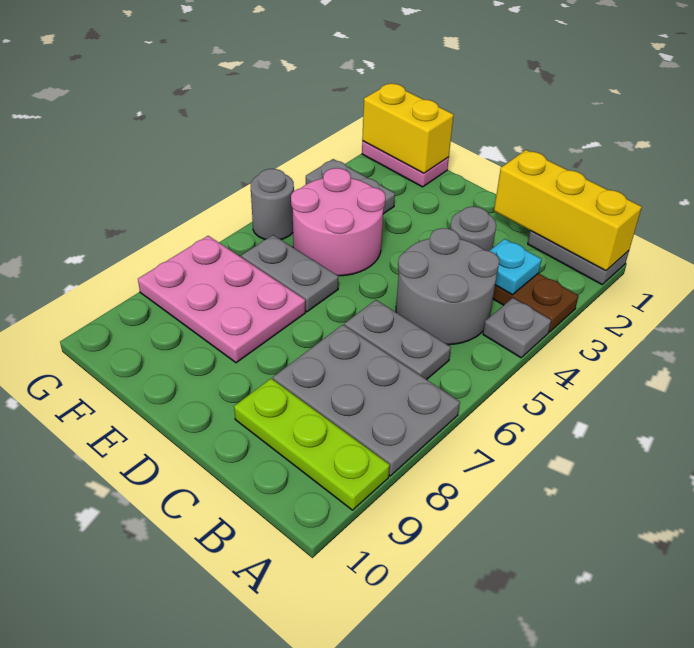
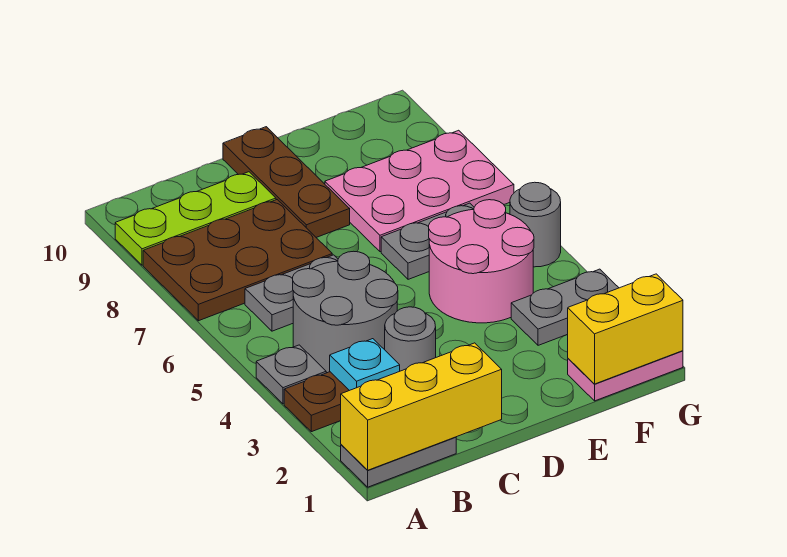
grey plate A7:C8 level 1 -> brown plate A7:C8 level 1
none -> brown plate D8:D10 level 1

